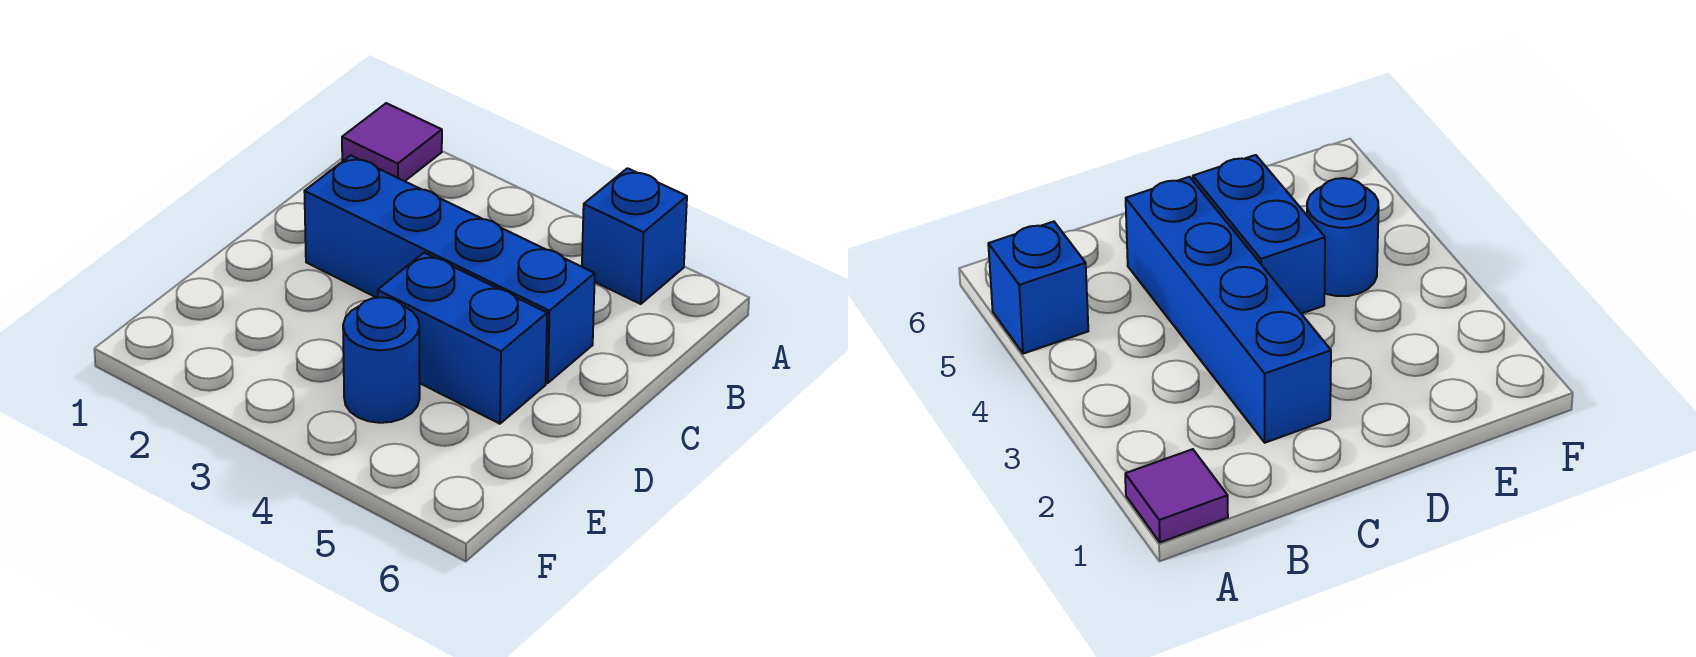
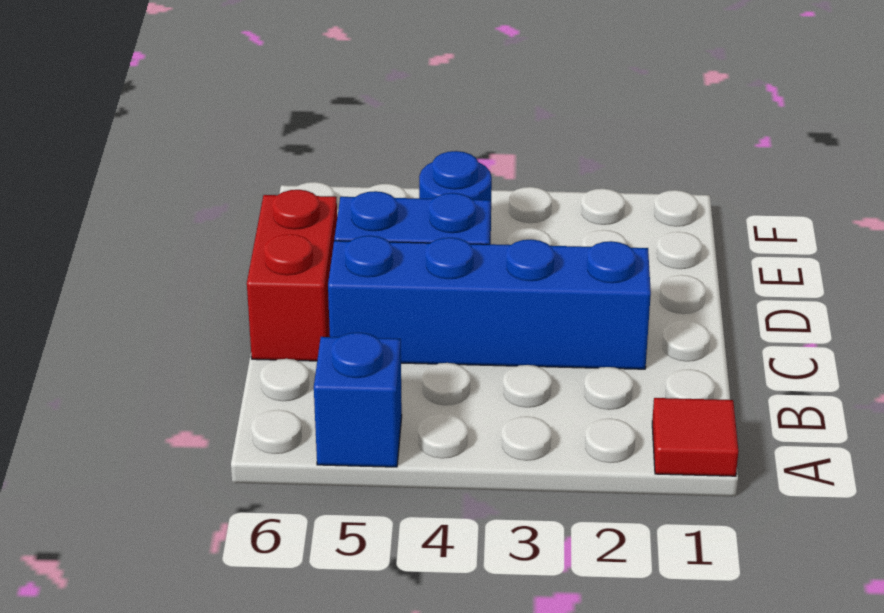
purple tile A1 level 1 -> red tile A1 level 1
none -> red brick C6:D6 level 1

